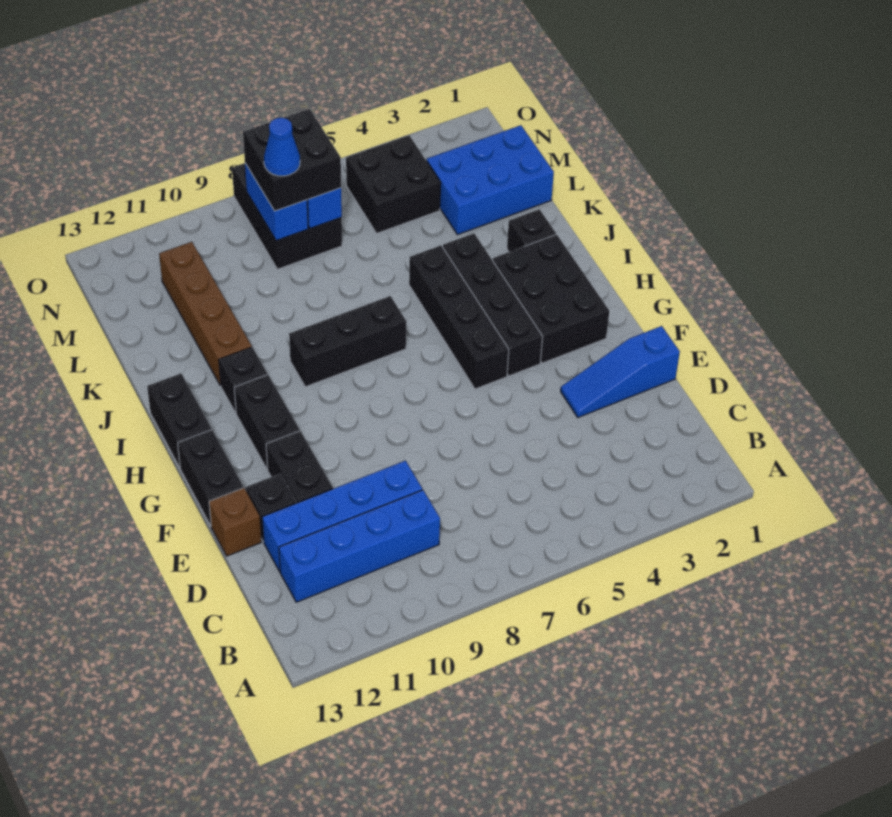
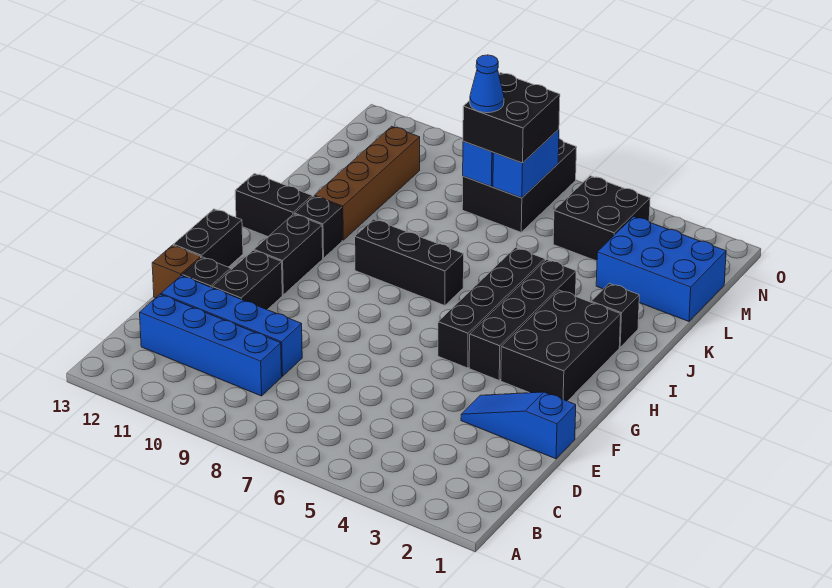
black brick H13:I13 level 1 -> black brick I12:I13 level 1

